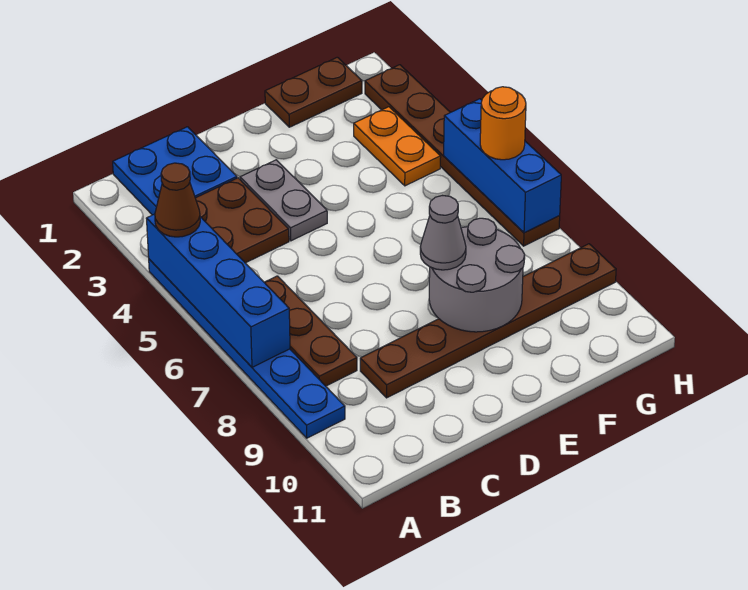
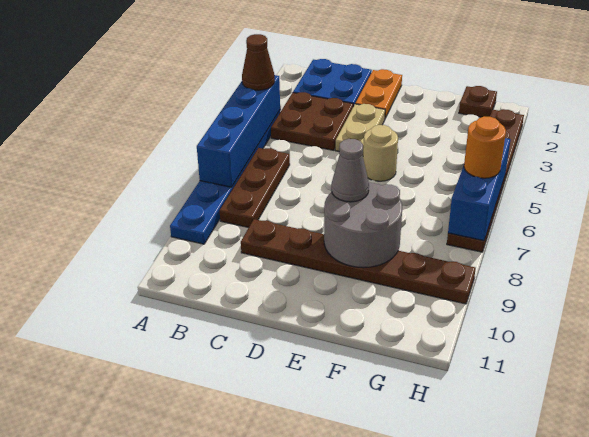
grey plate D3:D4 level 1 -> tan plate D3:D4 level 1
none -> tan round brick E5 level 1
brown plate F1:G1 level 1 -> brown plate G1 level 1
orange plate G3:G4 level 1 -> orange plate D1:D2 level 1

